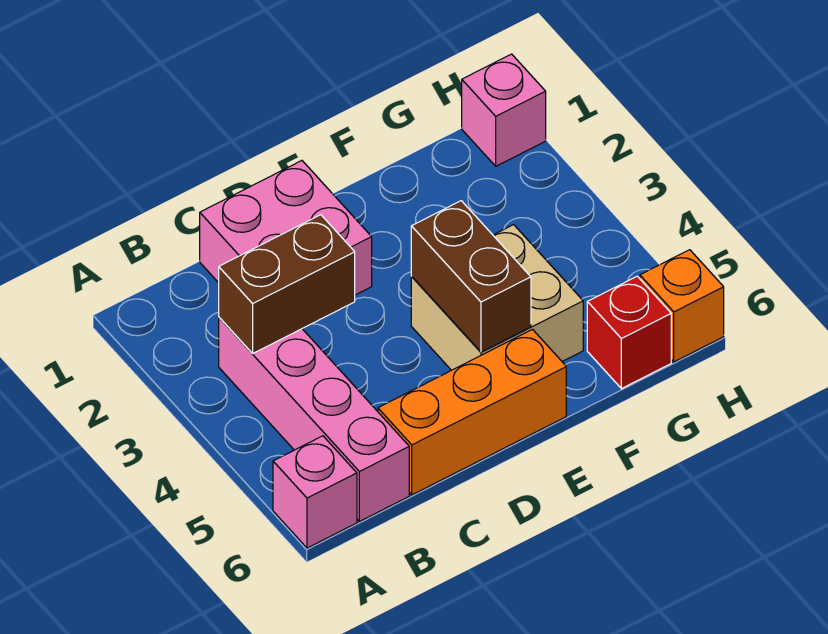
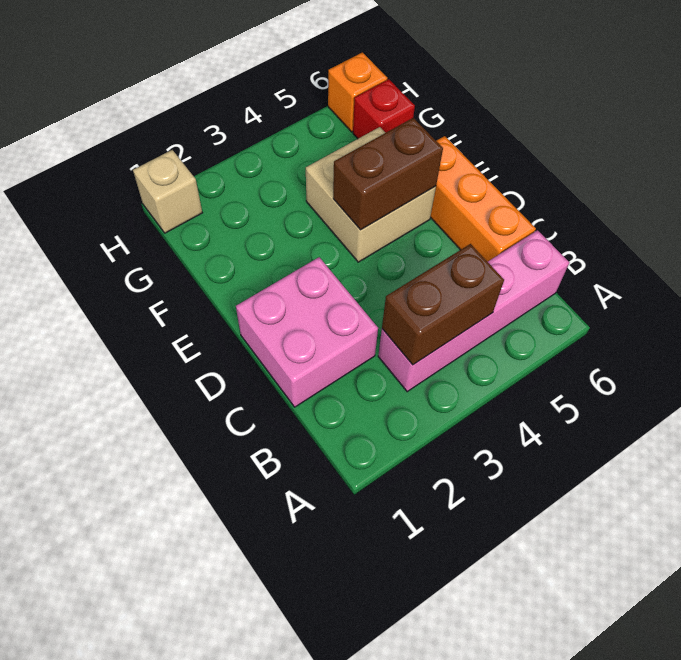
pink brick A6 level 1 -> none
brown brick B3:C3 level 2 -> brown brick B3:B4 level 2
pink brick H1 level 1 -> tan brick H1 level 1

